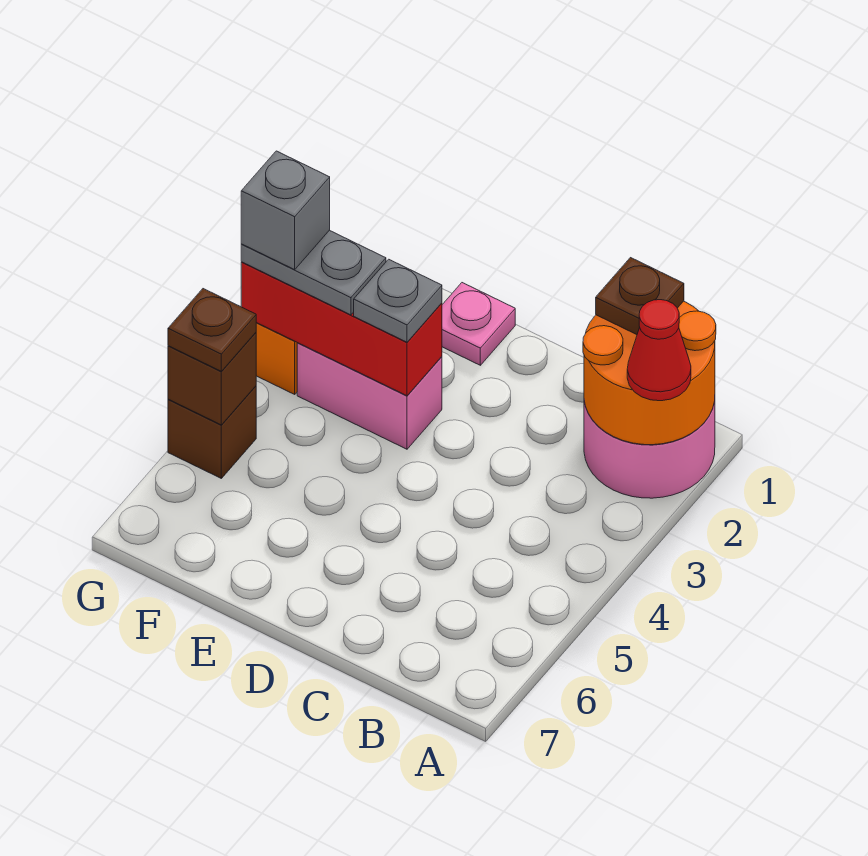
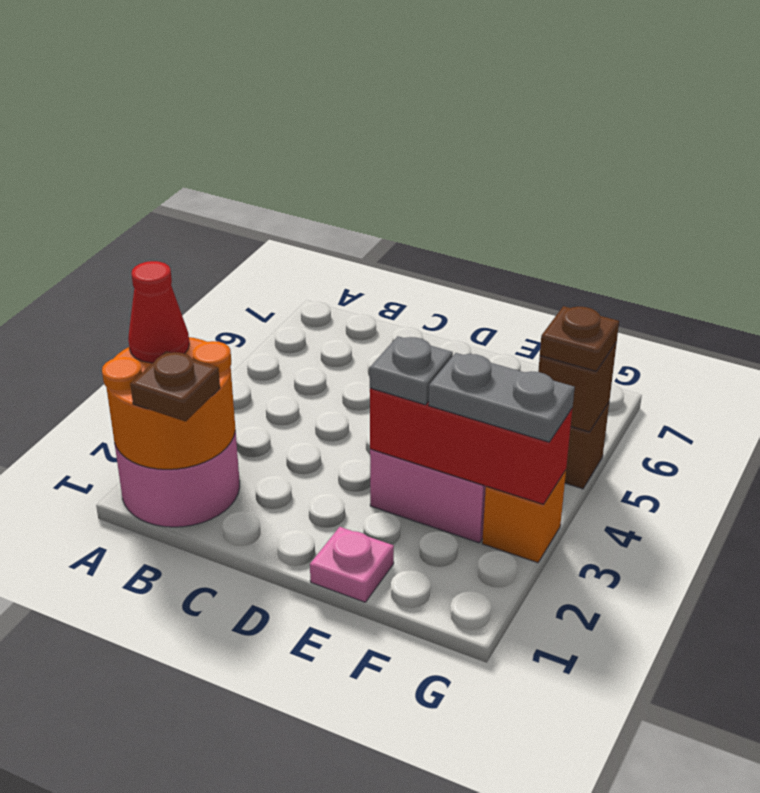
grey brick G3 level 4 -> none

